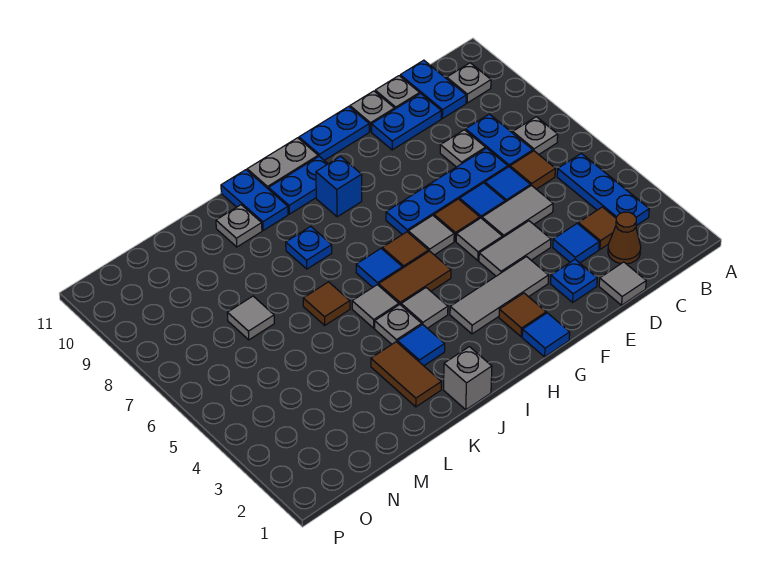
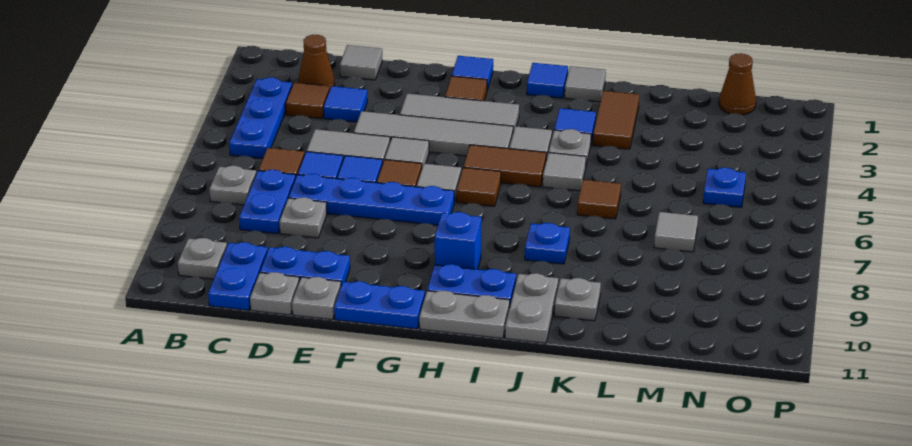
blue plate E2 level 1 -> blue plate N5 level 1
grey tile E4:F4 level 1 -> grey tile E4:H4 level 1
blue tile I6 level 1 -> blue tile I1 level 1
grey brick J1 level 1 -> grey tile J1 level 1
blue plate J10:J11 level 1 -> grey plate J10:J11 level 1
none -> brown cone N1 level 1

